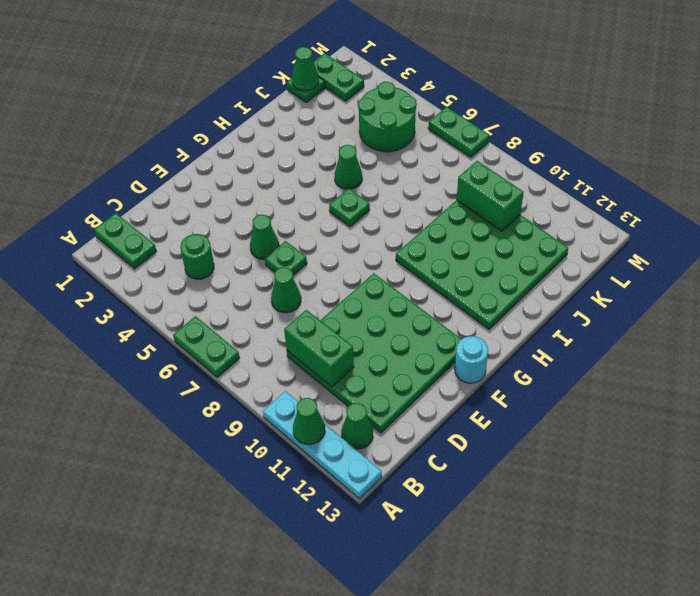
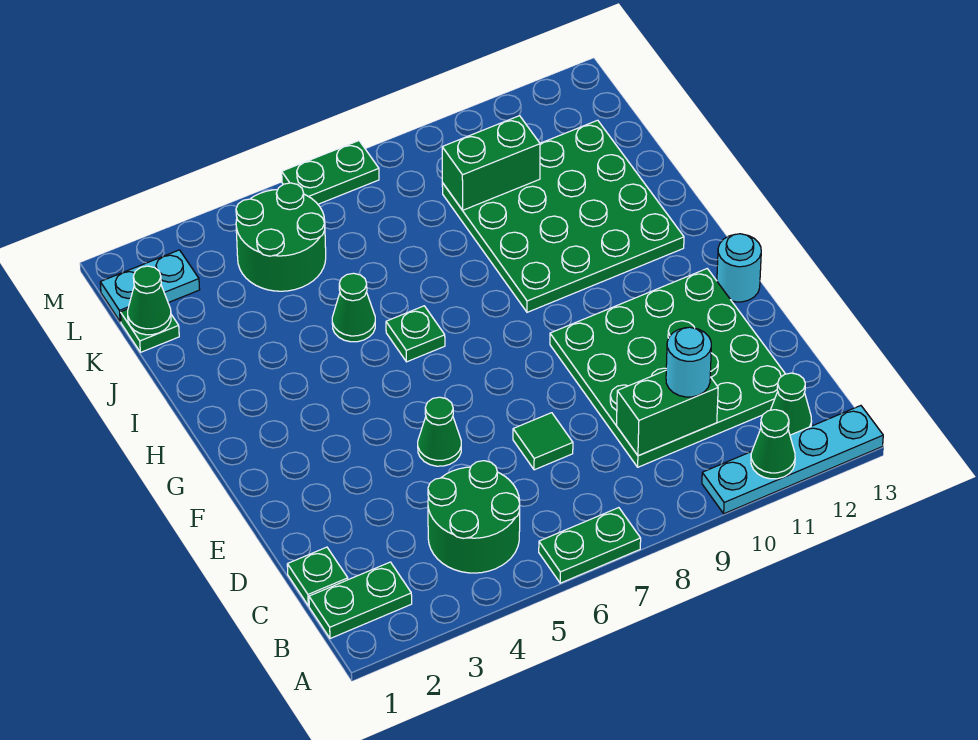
green round brick C4 level 1 -> green round brick B4:C5 level 1
none -> cyan round brick C10 level 3
green cone D7 level 1 -> green tile D7 level 1
green plate E6 level 1 -> green plate C1 level 1
green plate L1:L2 level 1 -> cyan plate L1:L2 level 1

